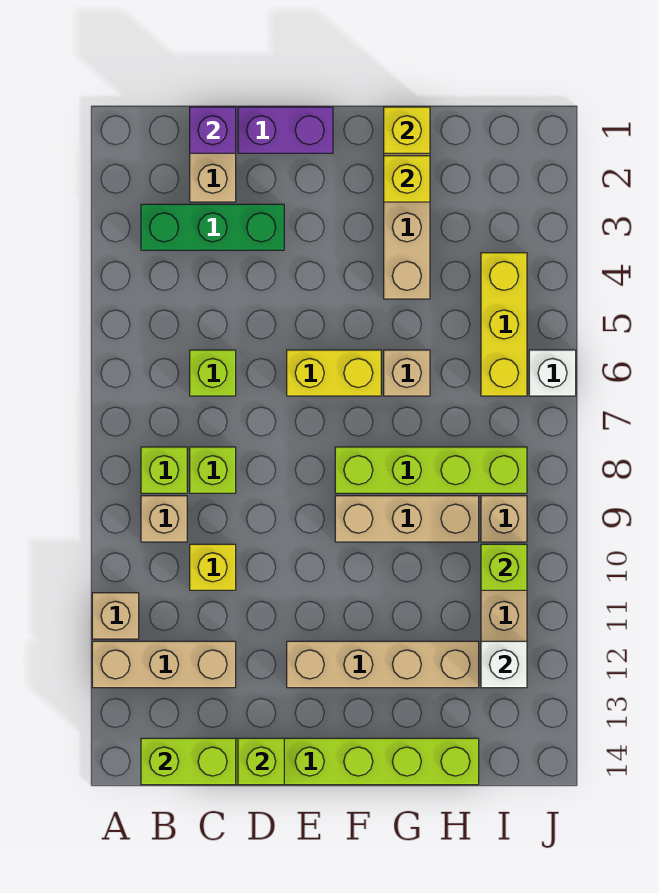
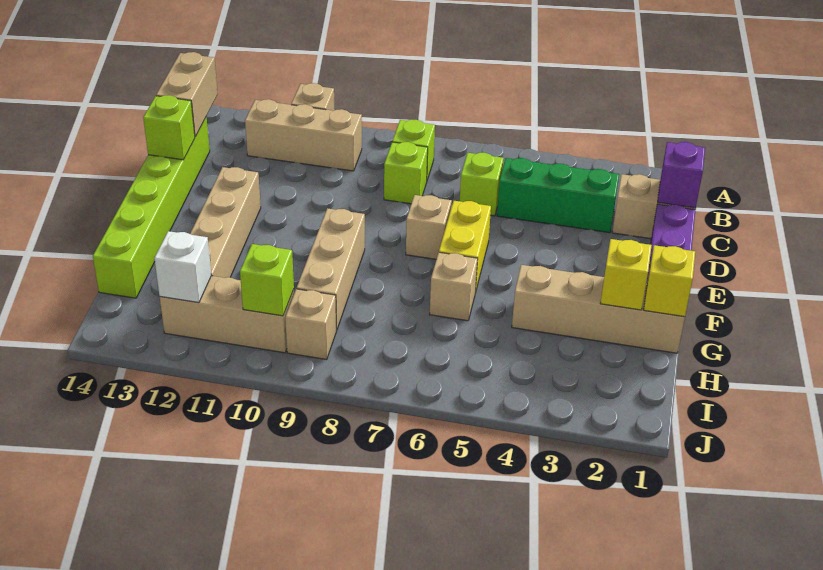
tan brick A12:C12 level 1 -> tan brick B10:B12 level 1
green brick B3:D3 level 1 -> green brick C3:C5 level 1
tan brick B9 level 1 -> tan brick E7 level 1
lime brick B14:C14 level 2 -> tan brick B14:C14 level 2
yellow brick C10 level 1 -> none
lime brick F8:I8 level 1 -> none
yellow brick I4:I6 level 1 -> none
white brick J6 level 1 -> none

